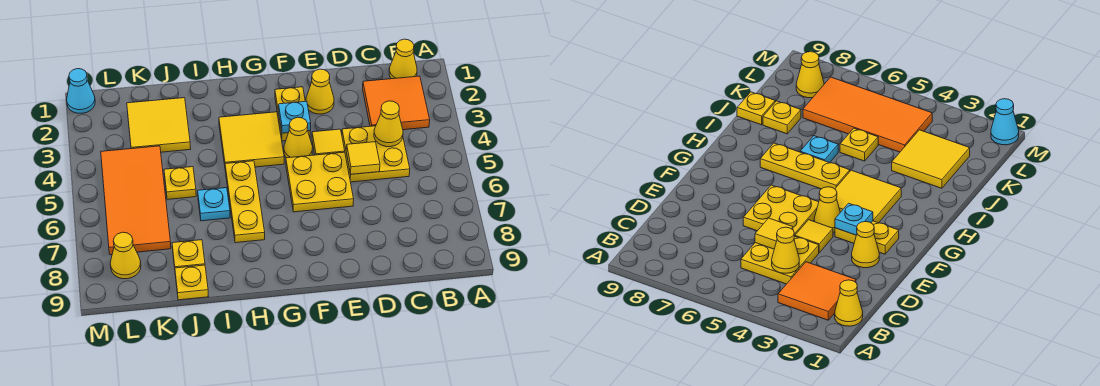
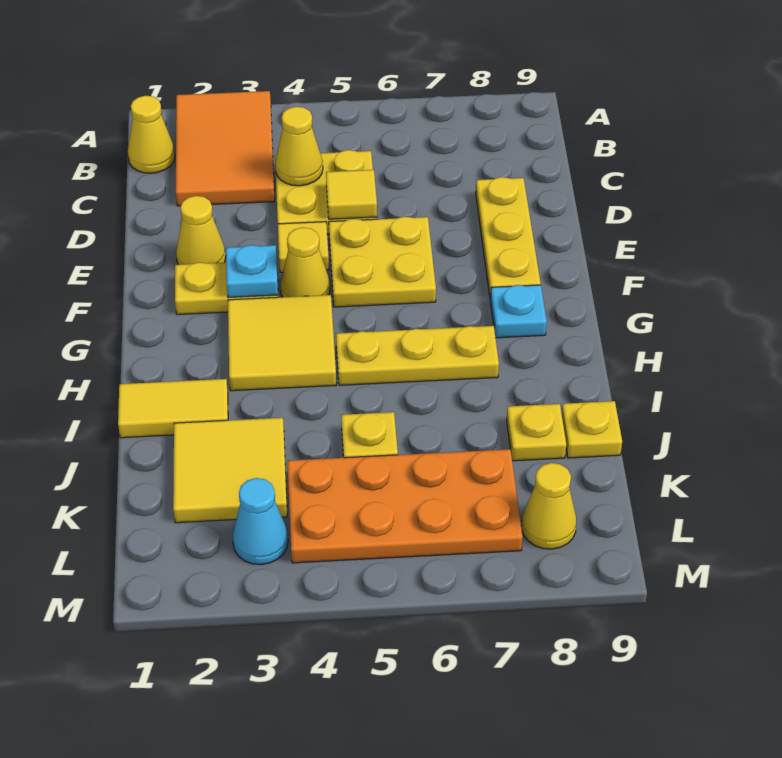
orange tile B2:C3 level 1 -> orange tile A2:C3 level 1
none -> yellow plate D8:F8 level 1
none -> yellow tile I1:I2 level 1
cyan plate I6 level 1 -> cyan plate G8 level 1
orange tile K4:L7 level 1 -> orange plate K4:L7 level 1
cyan cone M1 level 1 -> cyan cone L3 level 1

